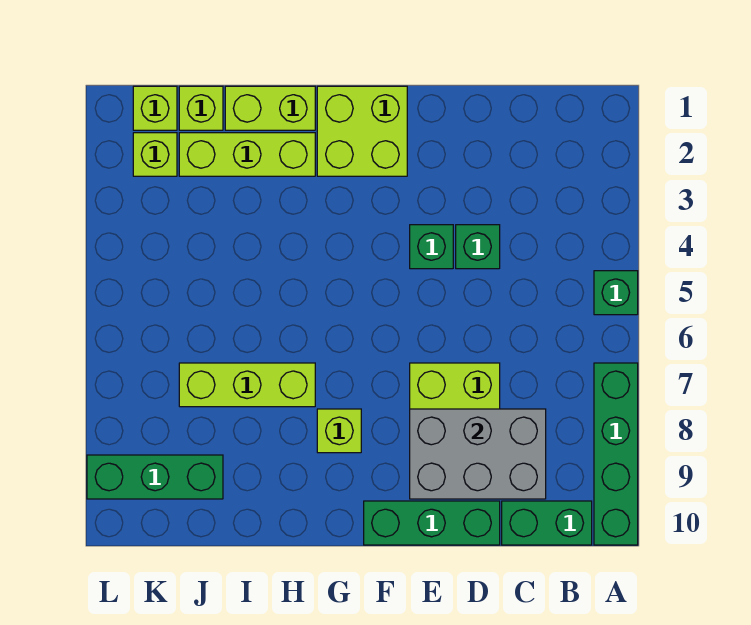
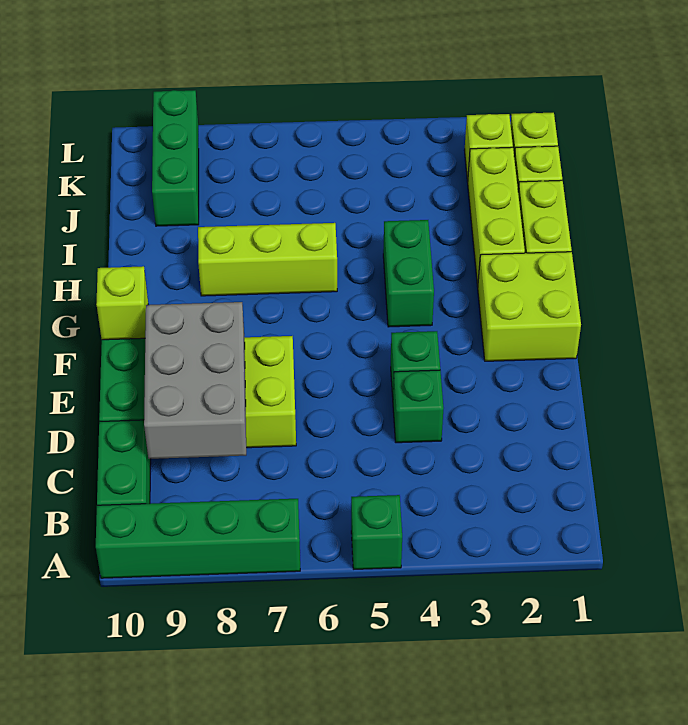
none -> green brick G4:H4 level 1
lime brick G8 level 1 -> lime brick F10 level 2
lime brick H7:J7 level 1 -> lime brick H6:H8 level 1

